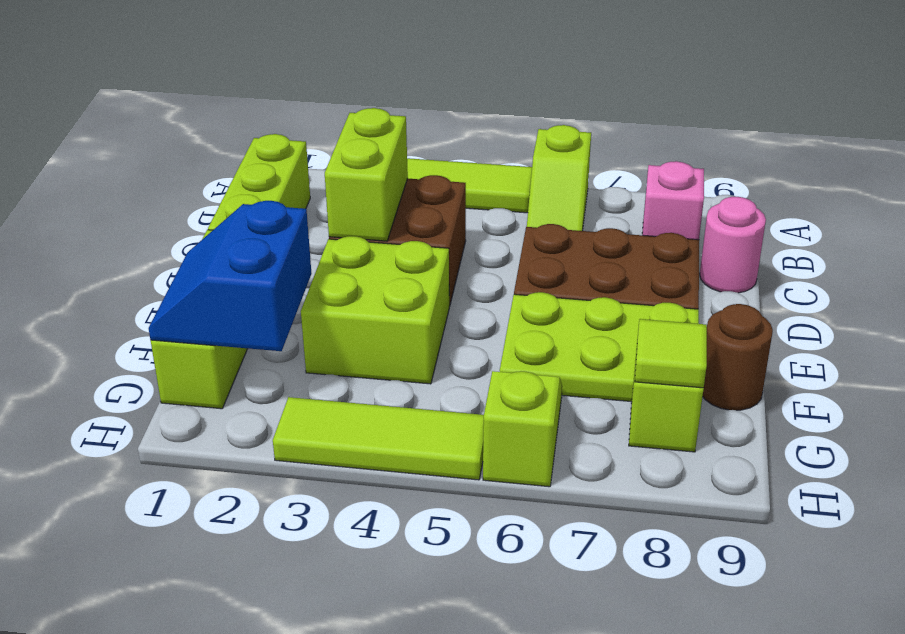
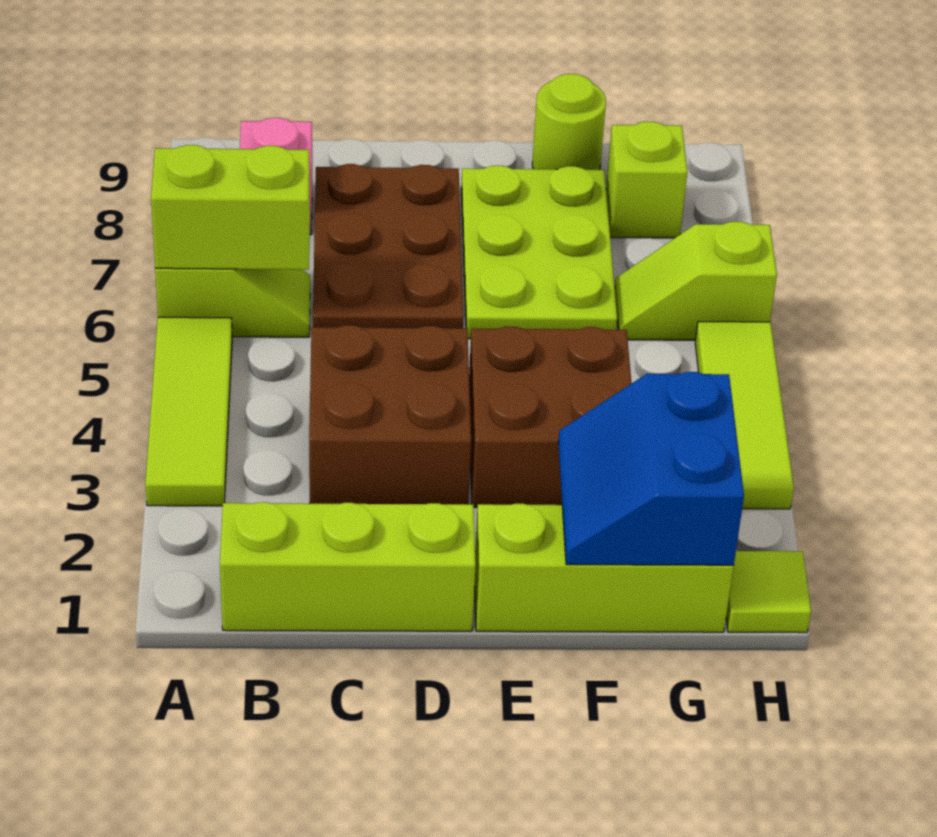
lime brick C3:D3 level 2 -> lime brick A6:B6 level 2
pink round brick C9 level 1 -> none
lime brick E3:F4 level 1 -> brown brick E3:F4 level 1
blue slope F1:G2 level 2 top 2 -> blue slope F1:G2 level 2 top G
brown round brick F9 level 1 -> lime round brick F9 level 1
lime tile G8 level 2 -> lime tile H1 level 1

